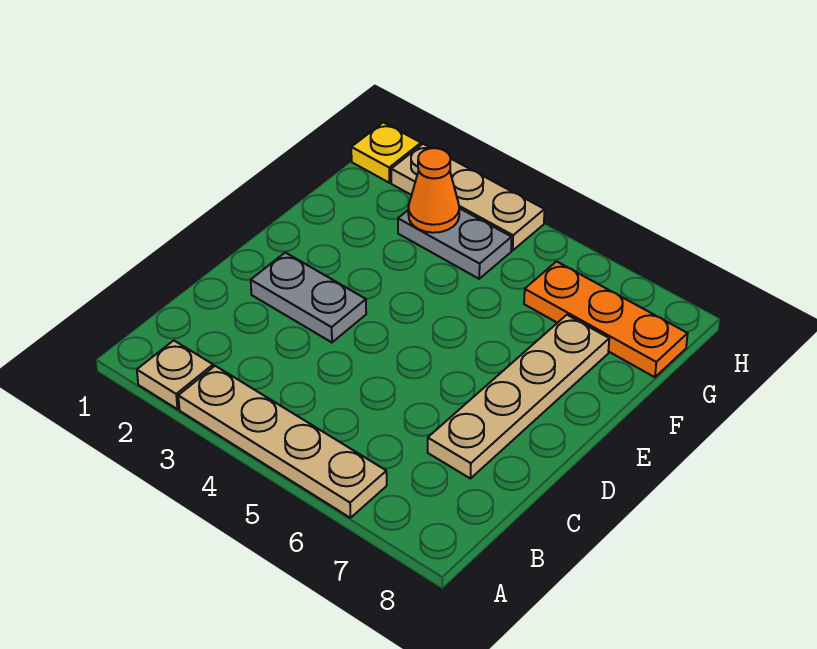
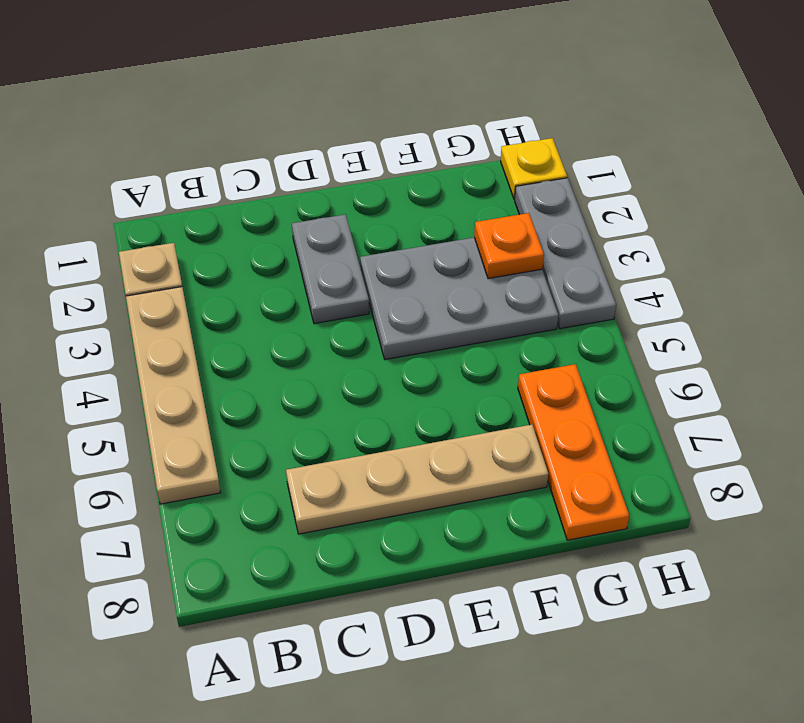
grey plate G3:G4 level 1 -> grey plate E3:G4 level 1
orange cone G3 level 2 -> orange plate G3 level 2
tan plate H2:H4 level 1 -> grey plate H2:H4 level 1

